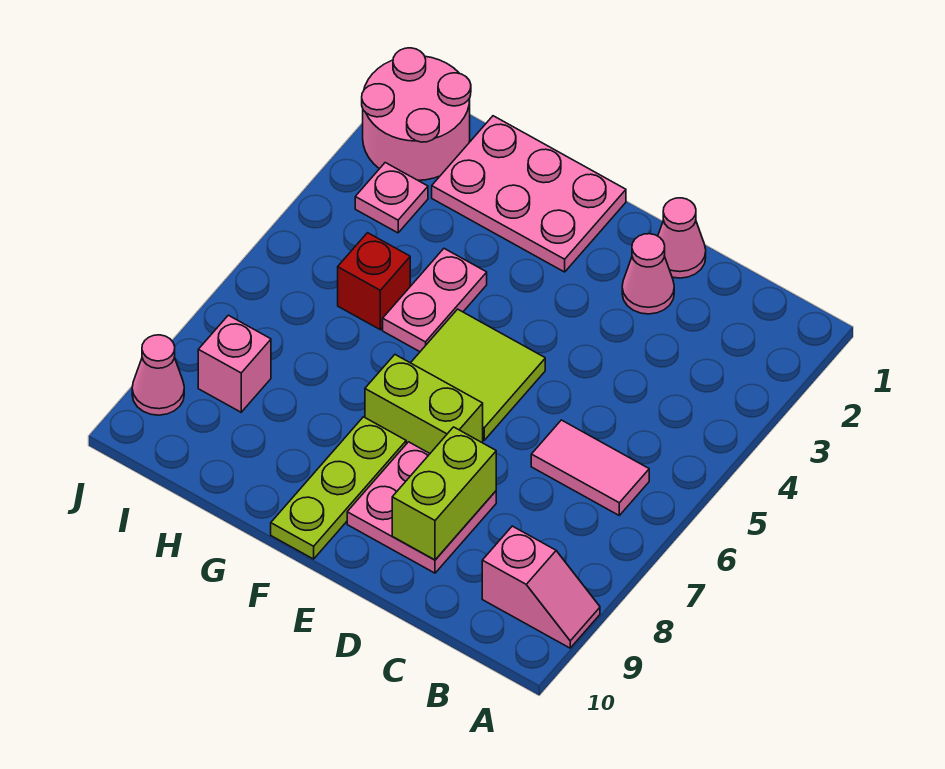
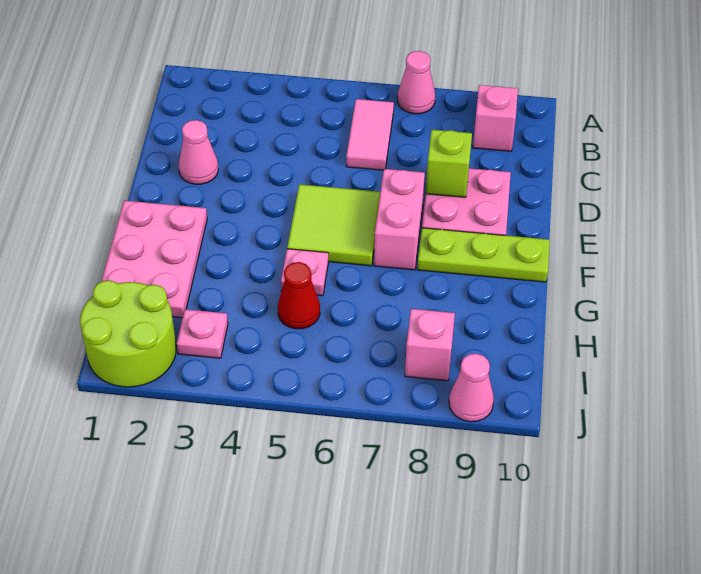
pink cone D1 level 1 -> pink cone A7 level 1
lime brick D8:D9 level 2 -> lime brick D8 level 2
lime brick E7:F7 level 1 -> pink brick E7:F7 level 1
pink plate G4:G5 level 1 -> pink plate G5 level 1
red brick H5 level 1 -> red cone H5 level 1
pink round brick I1:J2 level 1 -> lime round brick I1:J2 level 1

